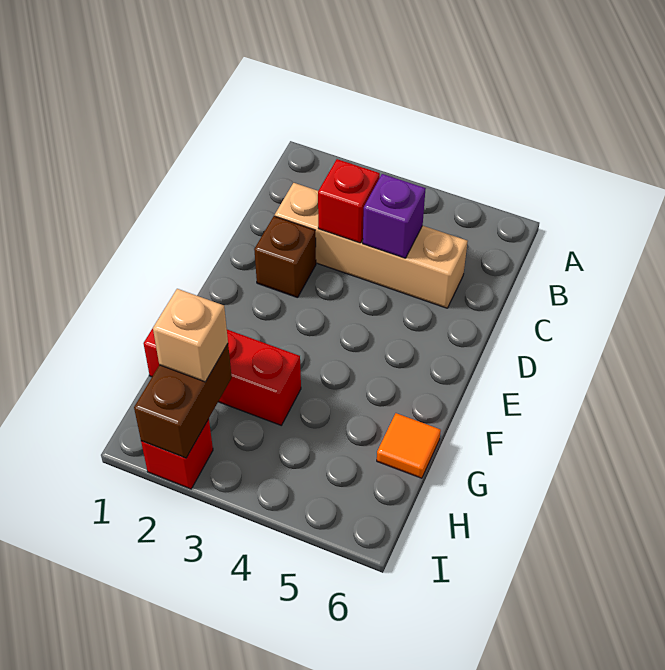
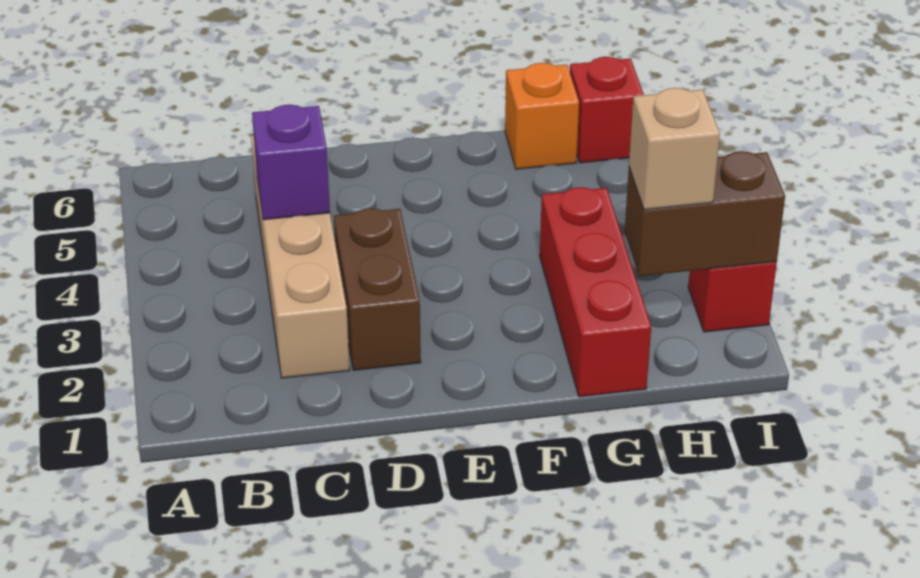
red brick C3 level 2 -> red brick H6 level 1
brown brick D2 level 1 -> brown brick D2:D3 level 1
orange tile G6 level 1 -> orange brick G6 level 1

